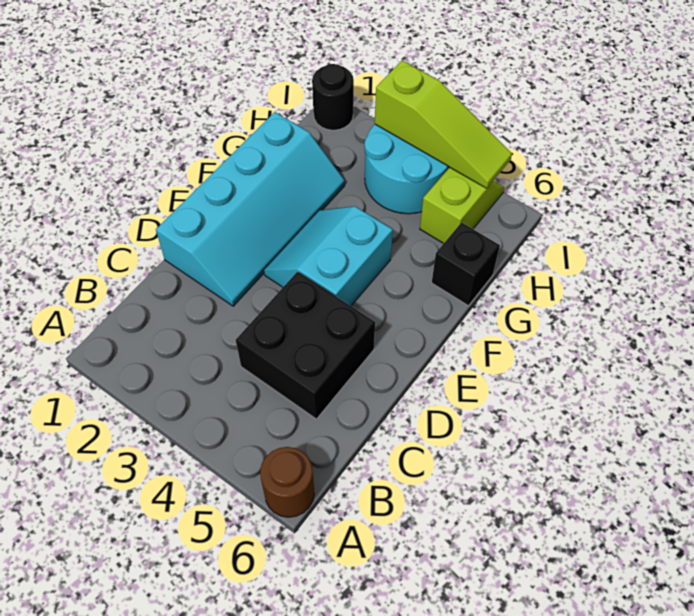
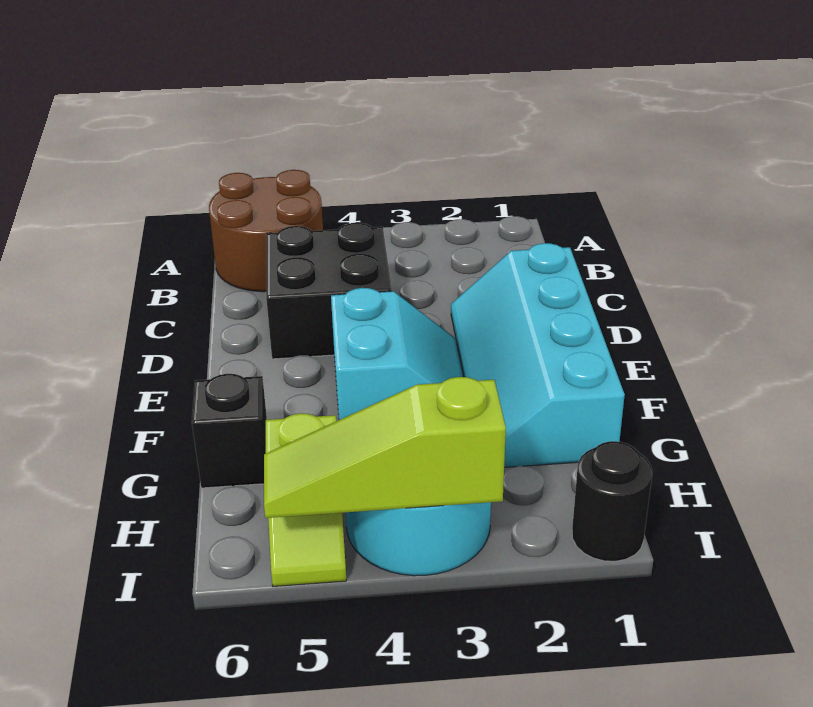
brown round brick A6 level 1 -> brown round brick A5:B6 level 1

